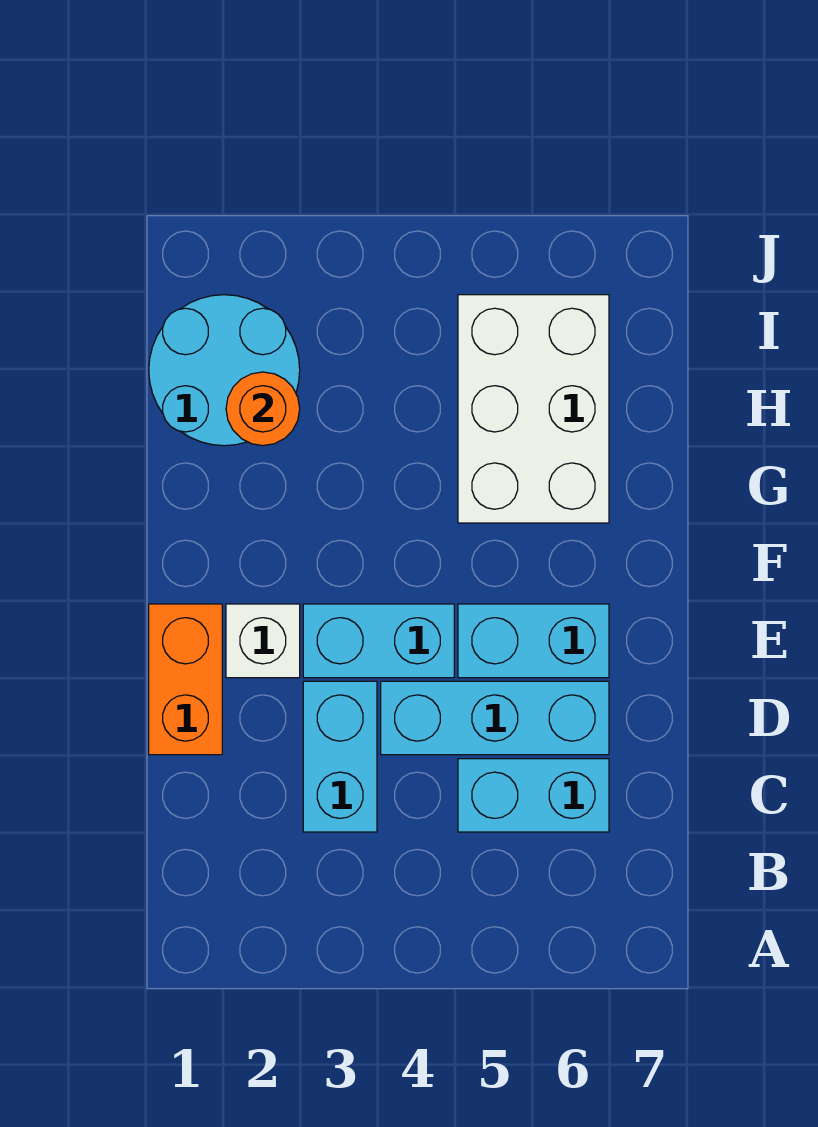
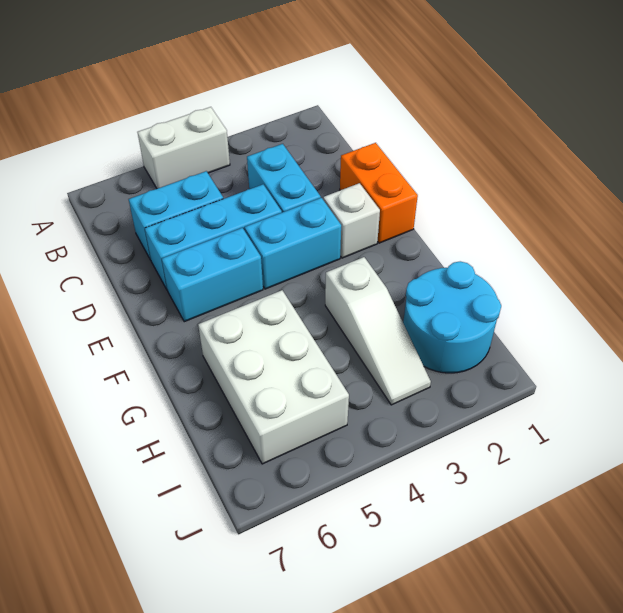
none -> white brick A4:A5 level 1
none -> white slope G3:I3 level 1 top G
orange round brick H2 level 2 -> none

